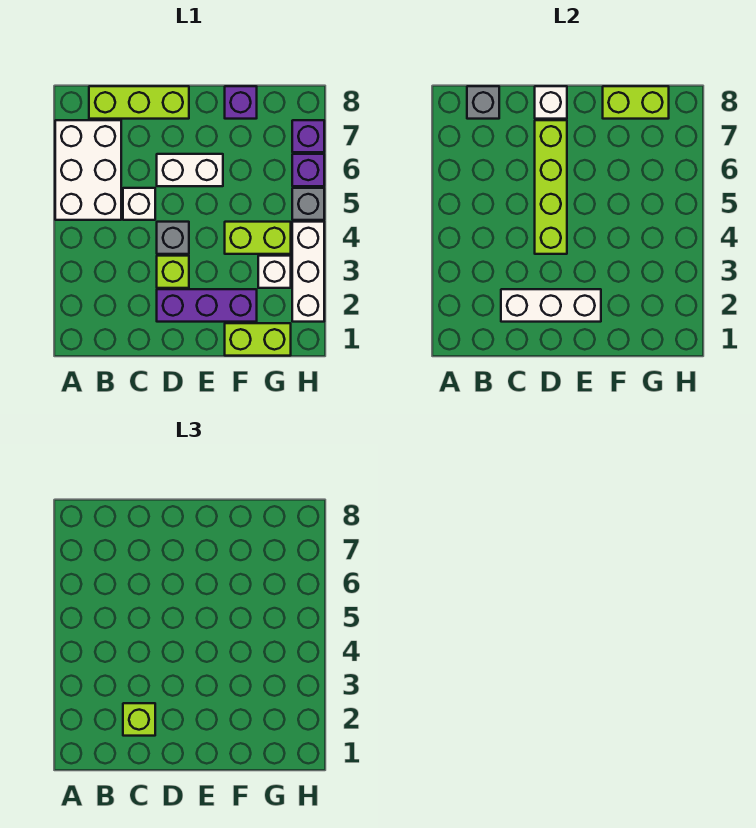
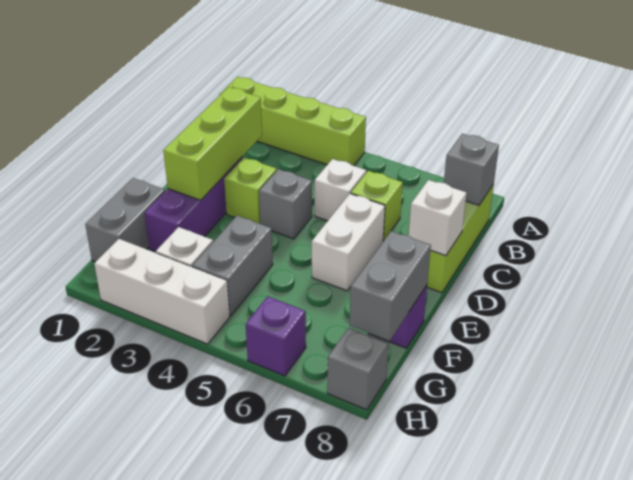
white brick A5:B7 level 1 -> none
white brick C2:E2 level 2 -> lime brick C2:E2 level 2
lime brick C2 level 3 -> lime brick C6 level 1
lime brick D4:D7 level 2 -> lime brick A1:A4 level 1
lime brick F1:G1 level 1 -> grey brick F1:G1 level 1
lime brick F4:G4 level 1 -> grey brick F4:G4 level 1
lime brick F8:G8 level 2 -> grey brick F8:G8 level 2
grey brick H5 level 1 -> grey brick H8 level 1
purple brick H7 level 1 -> none

